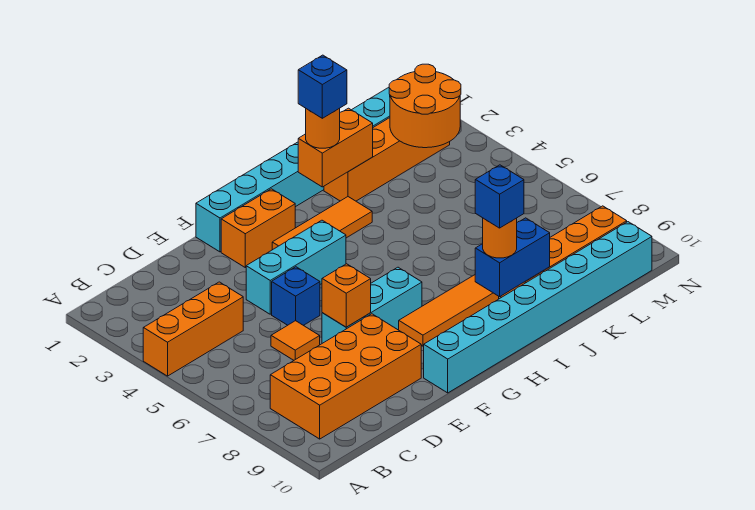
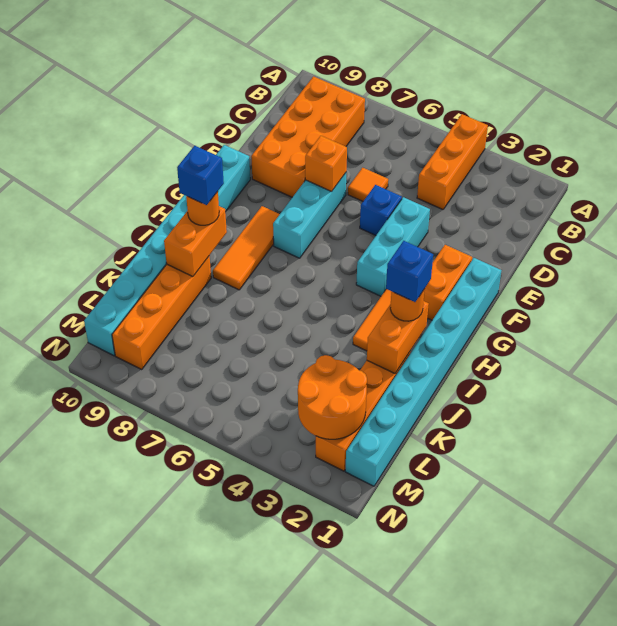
blue brick I9:J9 level 2 -> orange brick I9:J9 level 2

